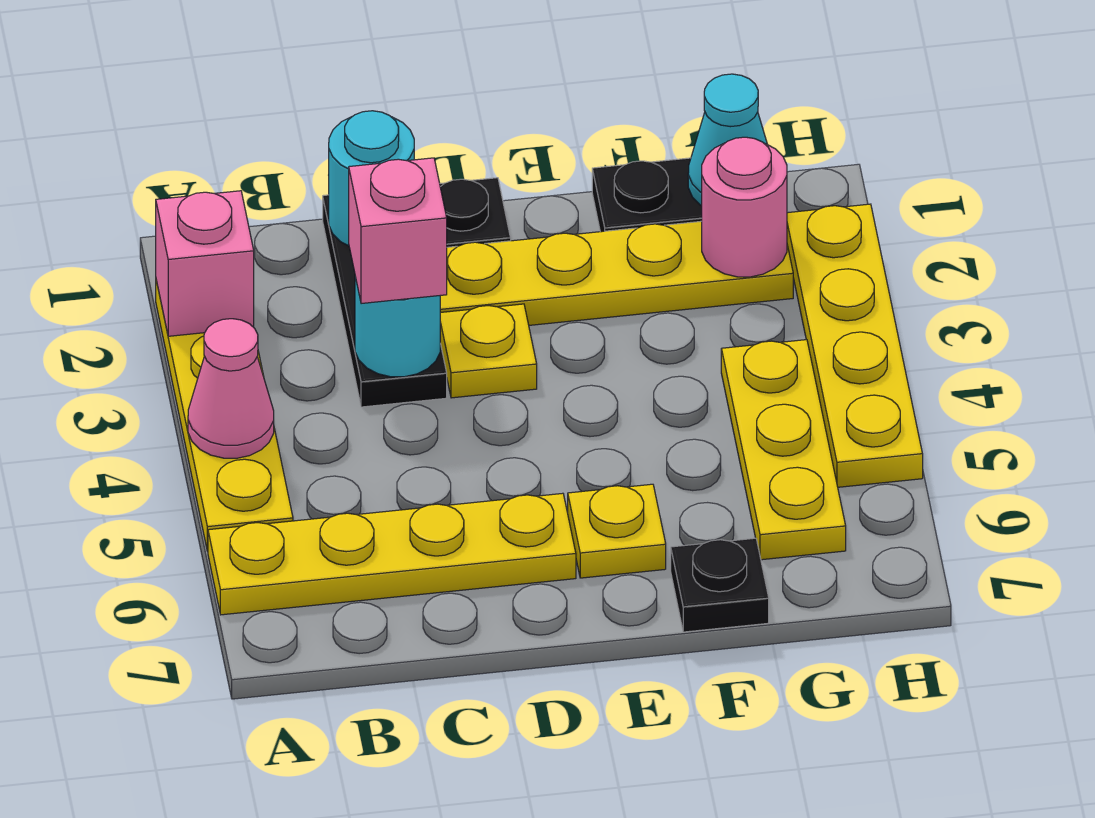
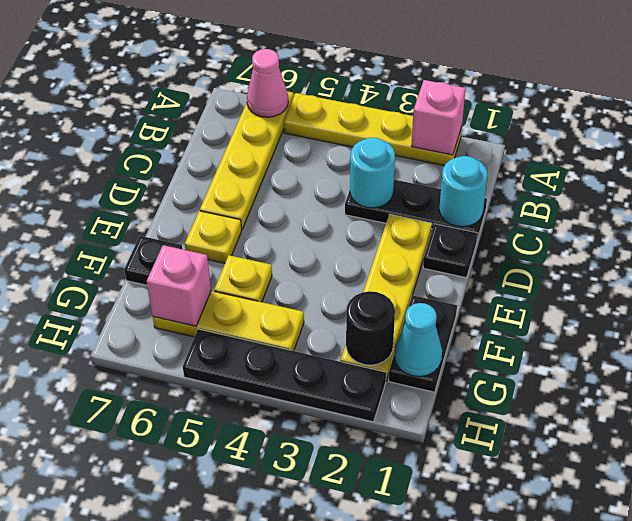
pink cone A4 level 2 -> pink cone A6 level 2
pink brick C3 level 3 -> pink brick G6 level 2
yellow plate D3 level 1 -> yellow plate F5 level 1
pink round brick G2 level 2 -> black round brick G2 level 2
yellow plate H2:H5 level 1 -> black plate H2:H5 level 1

